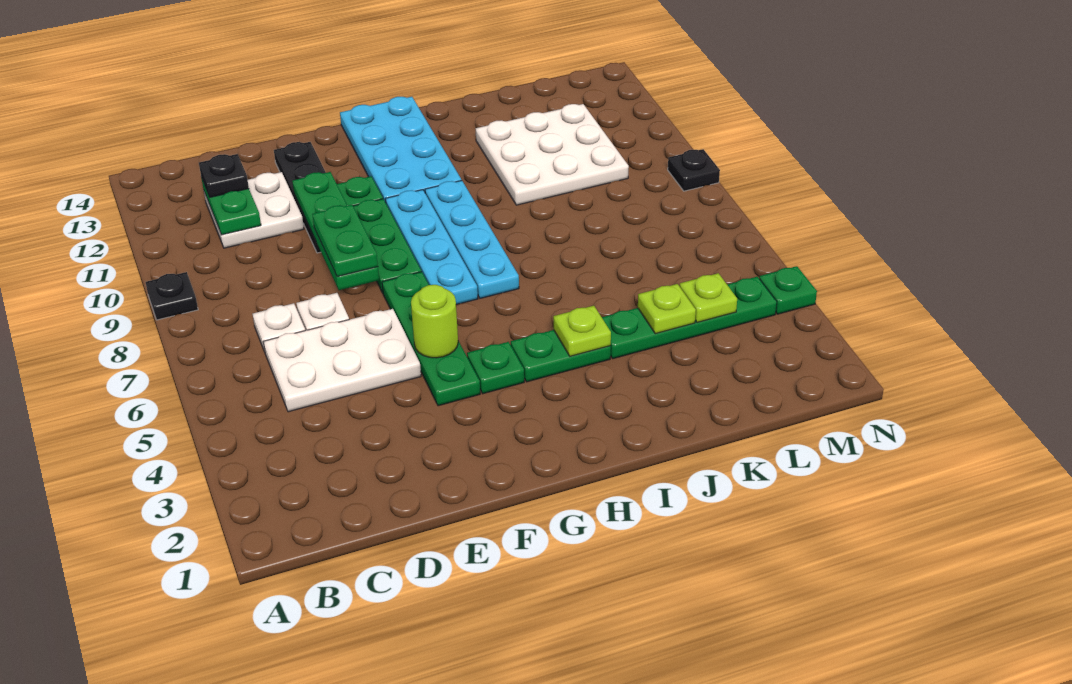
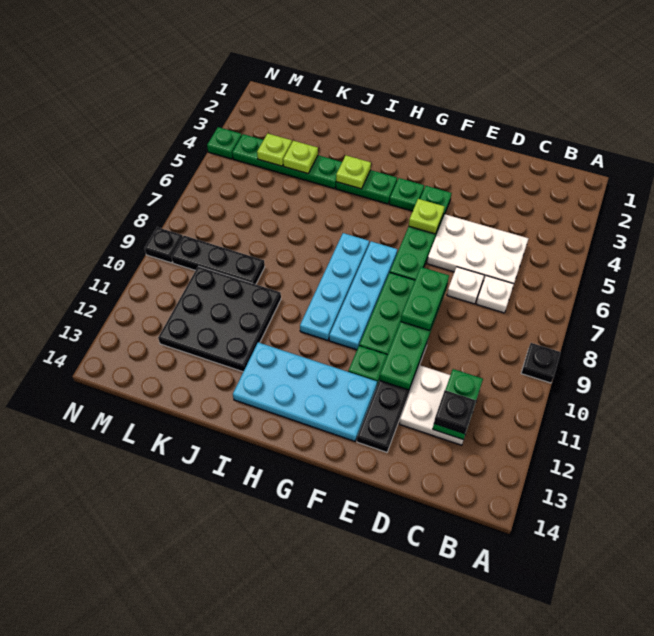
lime round brick F5 level 2 -> lime plate F5 level 2
cyan plate G11:H14 level 1 -> cyan plate F12:I13 level 1
white plate J10:L12 level 1 -> black plate J10:L12 level 1
none -> black plate K9:M9 level 1

